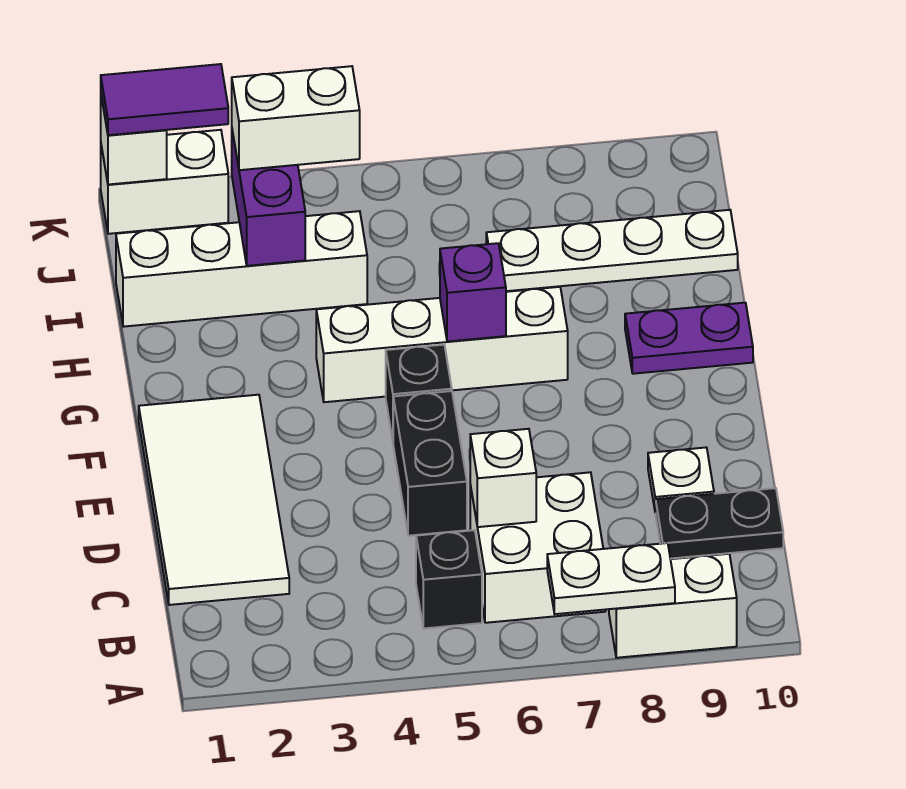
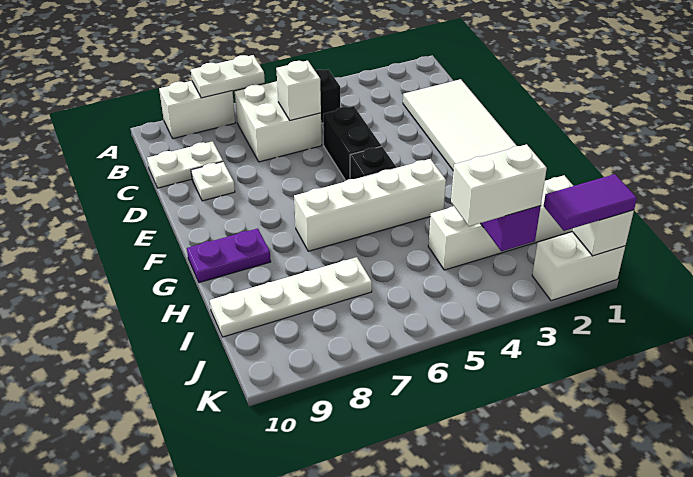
black plate C9:C10 level 1 -> white plate C9:C10 level 1
purple brick G6 level 2 -> none

